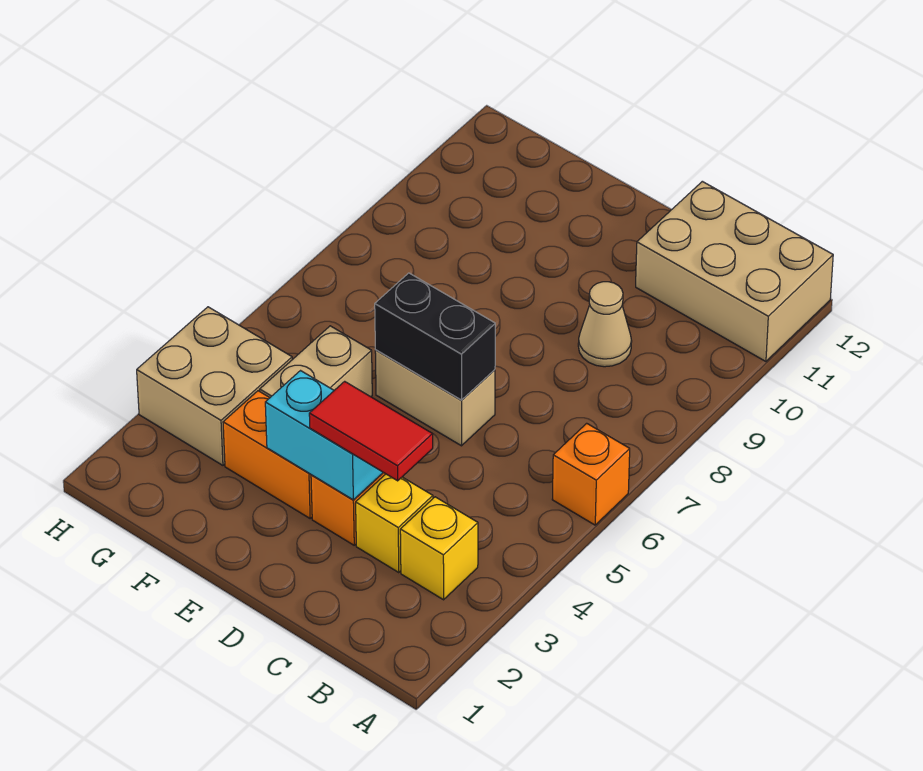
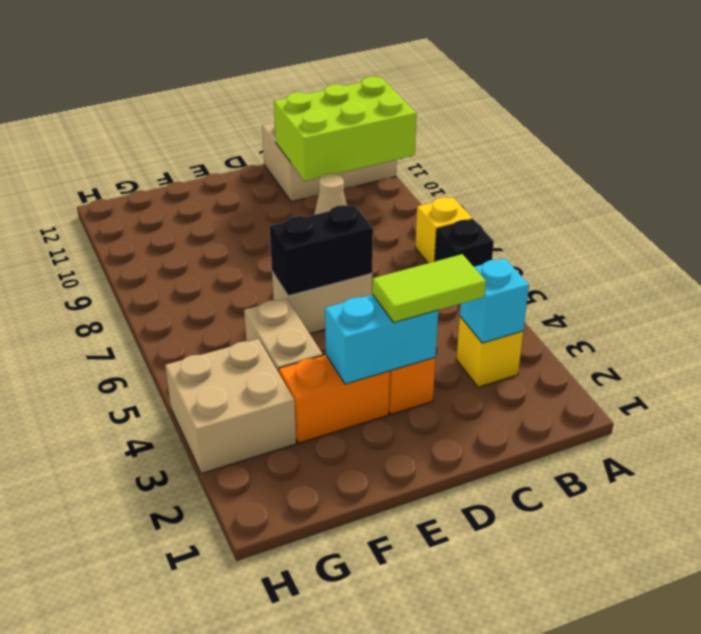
orange brick A6 level 1 -> black brick A6 level 1
none -> lime brick A10:C11 level 2
none -> cyan brick B3 level 2
yellow brick C3 level 1 -> yellow brick A7 level 1
red tile C3:D3 level 3 -> lime tile C3:D3 level 3

